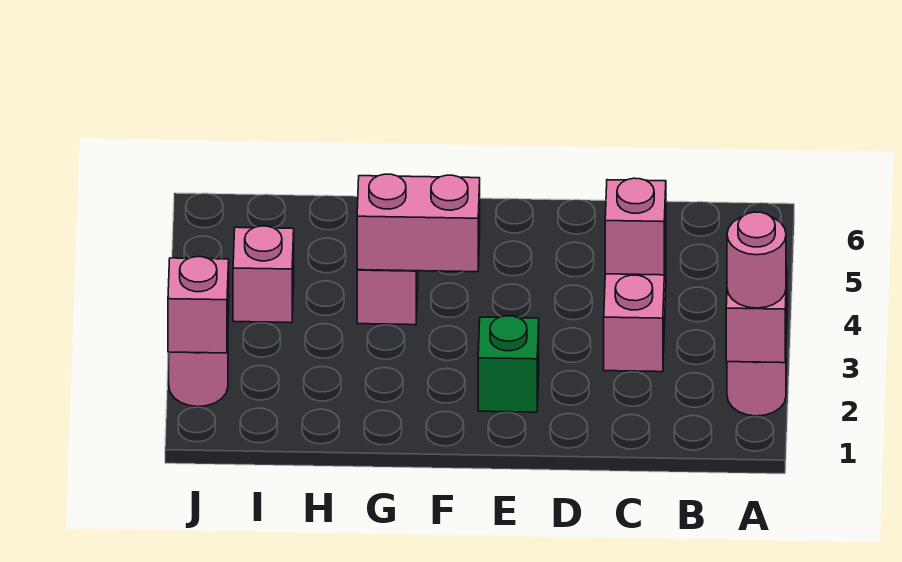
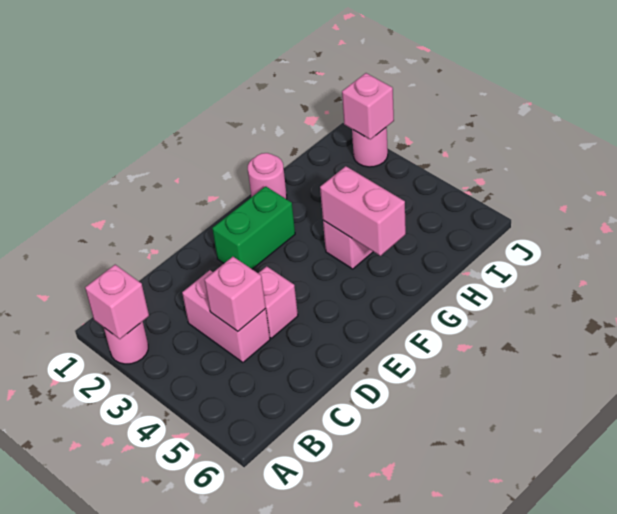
pink round brick A2 level 3 -> pink round brick G1 level 1
green brick E2 level 1 -> green brick E2:F2 level 1
pink brick F4:G4 level 2 -> pink brick G4:G5 level 2
pink brick I4 level 1 -> pink brick D4 level 1

